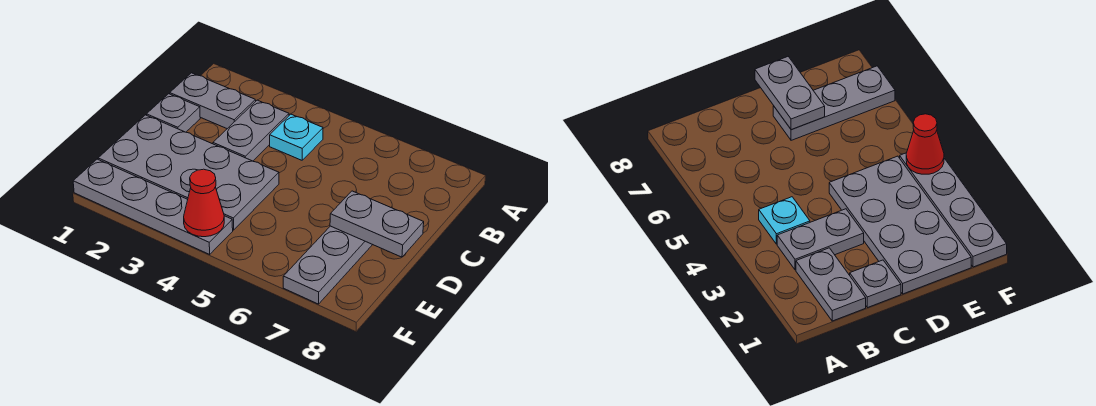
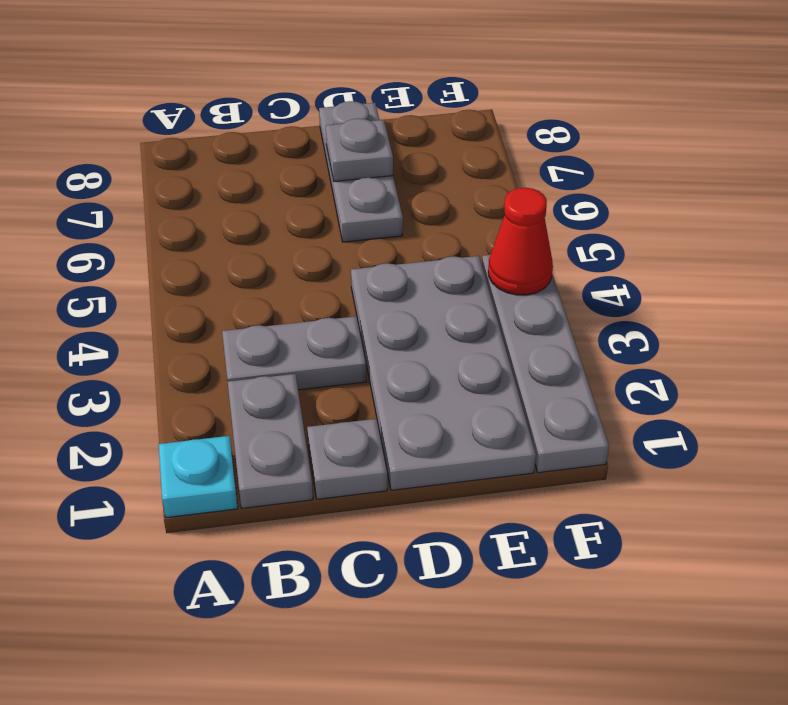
cyan plate B4 level 1 -> cyan plate A1 level 1
grey plate D7:F7 level 1 -> grey plate D6:D8 level 1
grey plate D7:D8 level 2 -> grey plate D7 level 2

